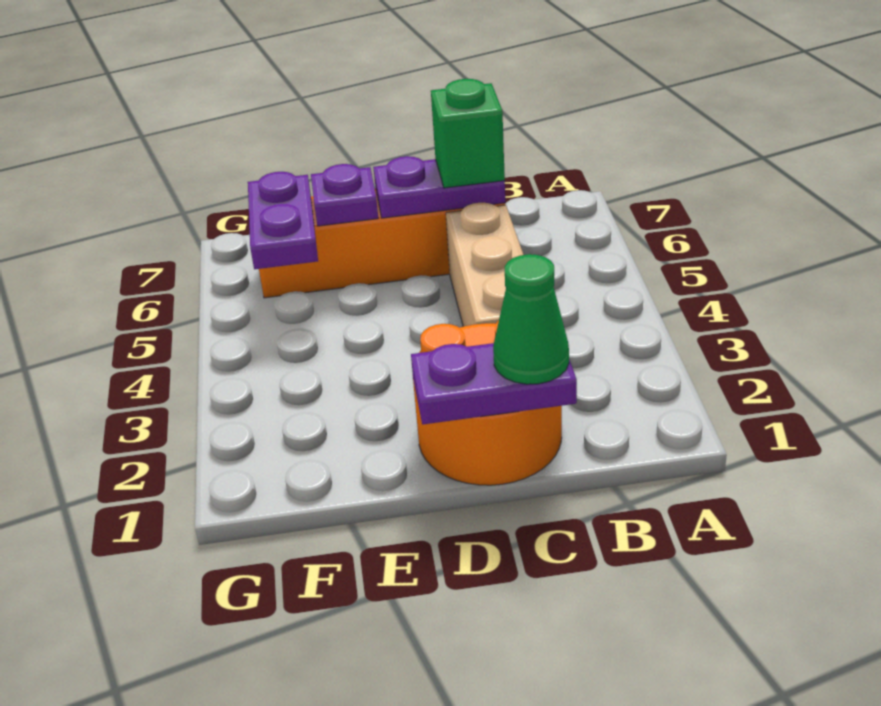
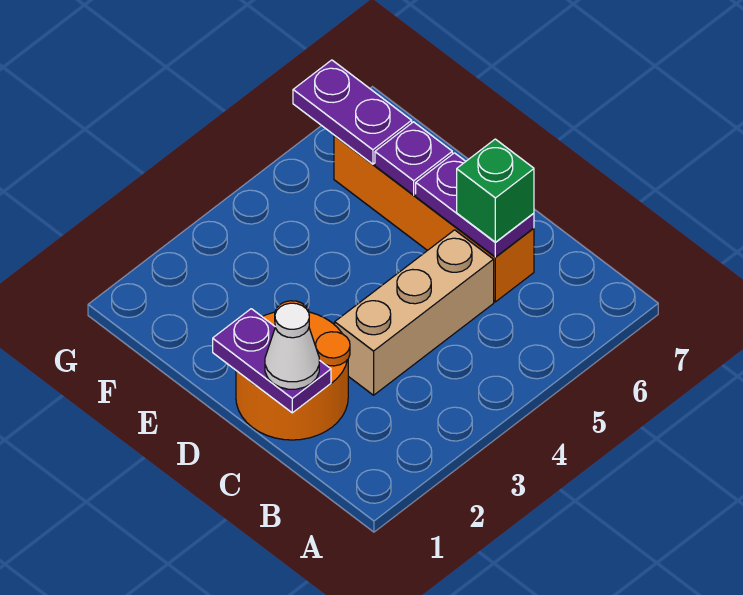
green cone C1 level 3 -> white cone C1 level 3
purple plate F5:F6 level 2 -> purple plate F6:G6 level 2

